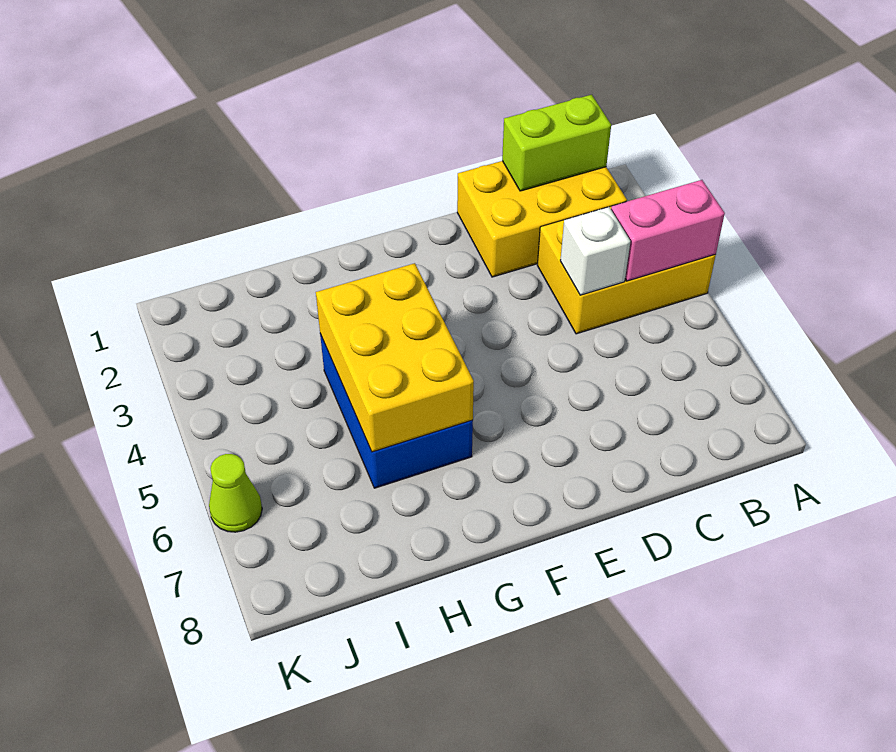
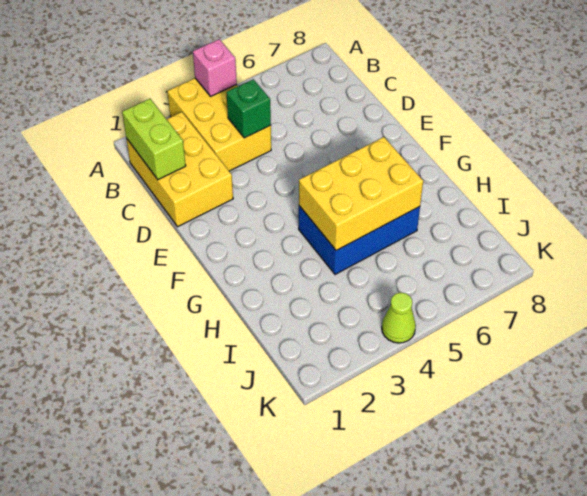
pink brick A4:B4 level 2 -> pink brick A4 level 2
white brick C4 level 2 -> green brick C4 level 2
lime cone K6 level 1 -> lime cone K4 level 1

